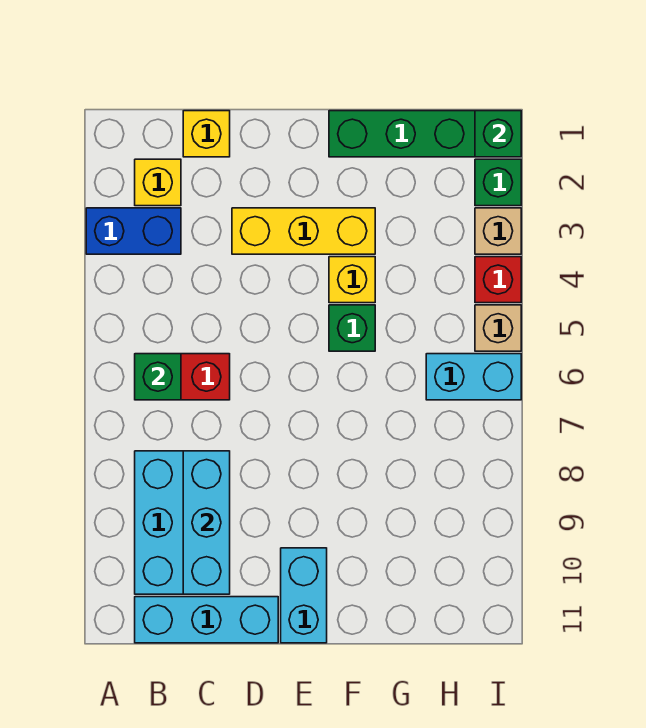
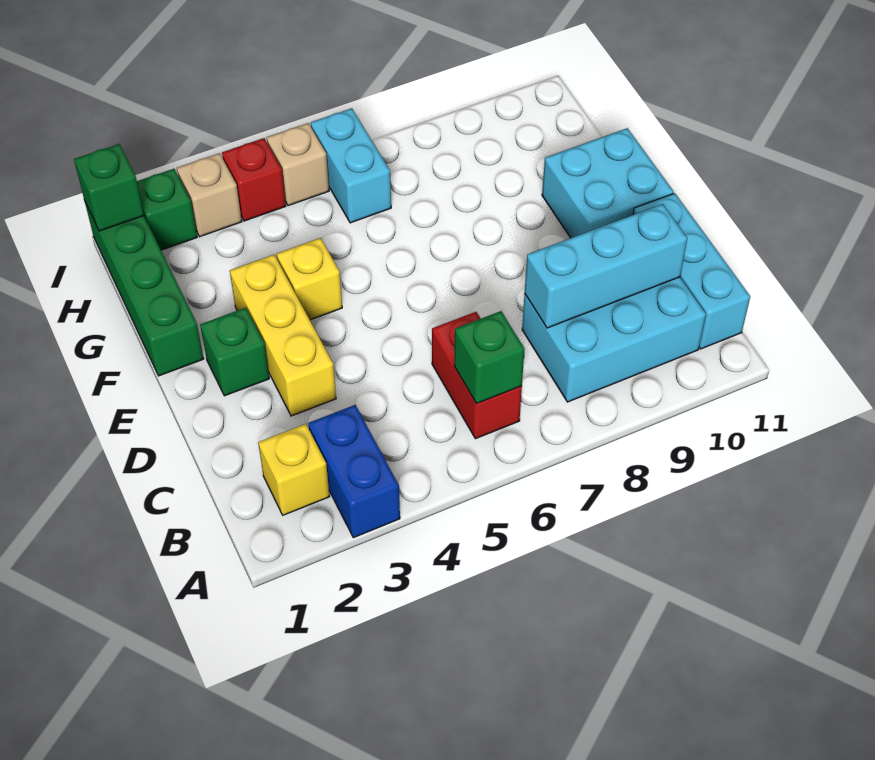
yellow brick C1 level 1 -> none
cyan brick E10:E11 level 1 -> cyan brick E10:F11 level 1
green brick F5 level 1 -> green brick E2 level 1

